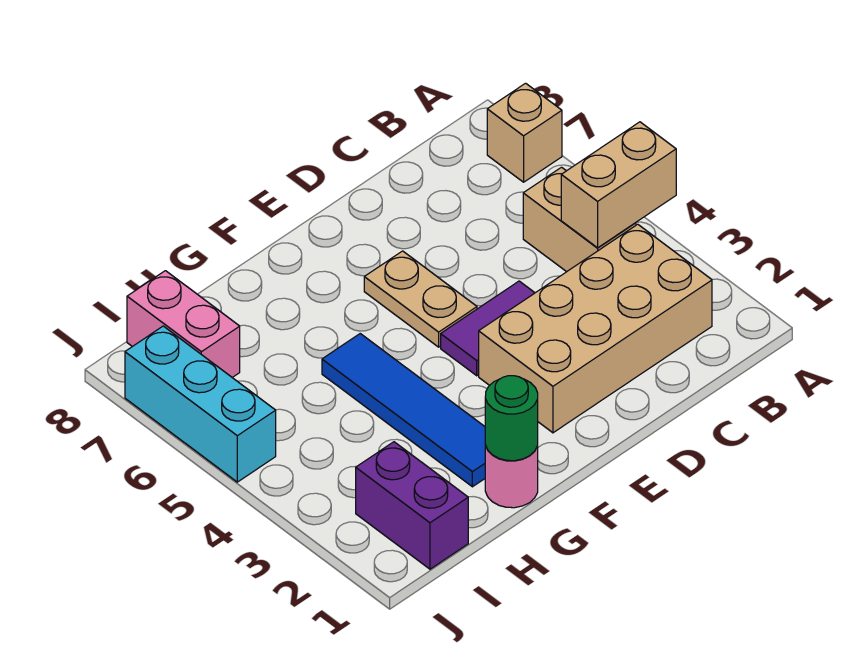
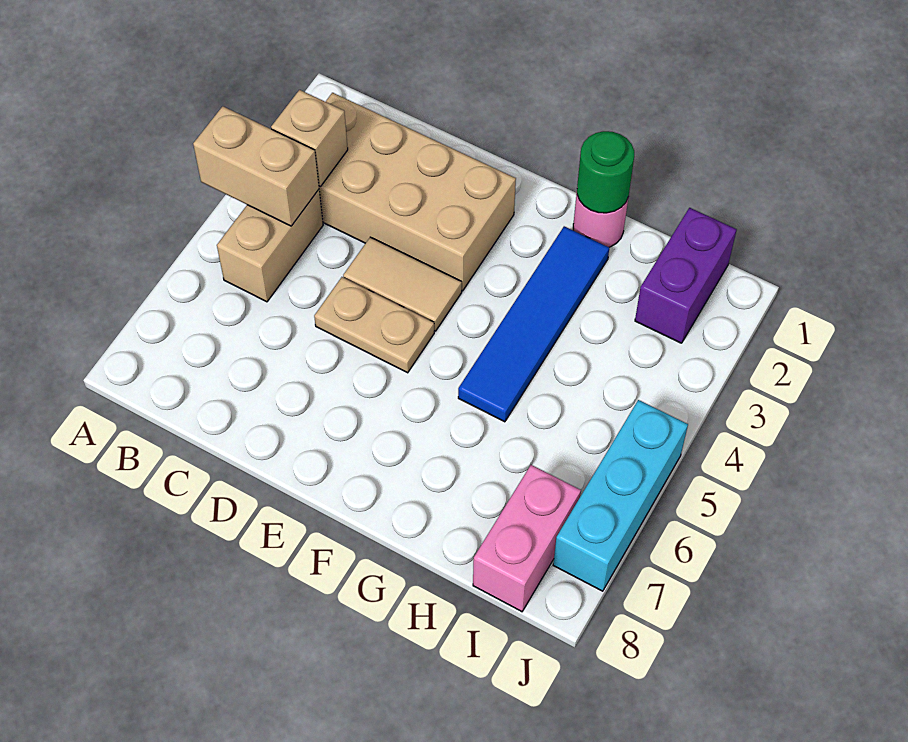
tan brick A7 level 1 -> tan brick B3 level 2
purple tile D4:E4 level 1 -> tan tile D4:E4 level 1
tan plate E5:E6 level 1 -> tan plate D5:E5 level 1

